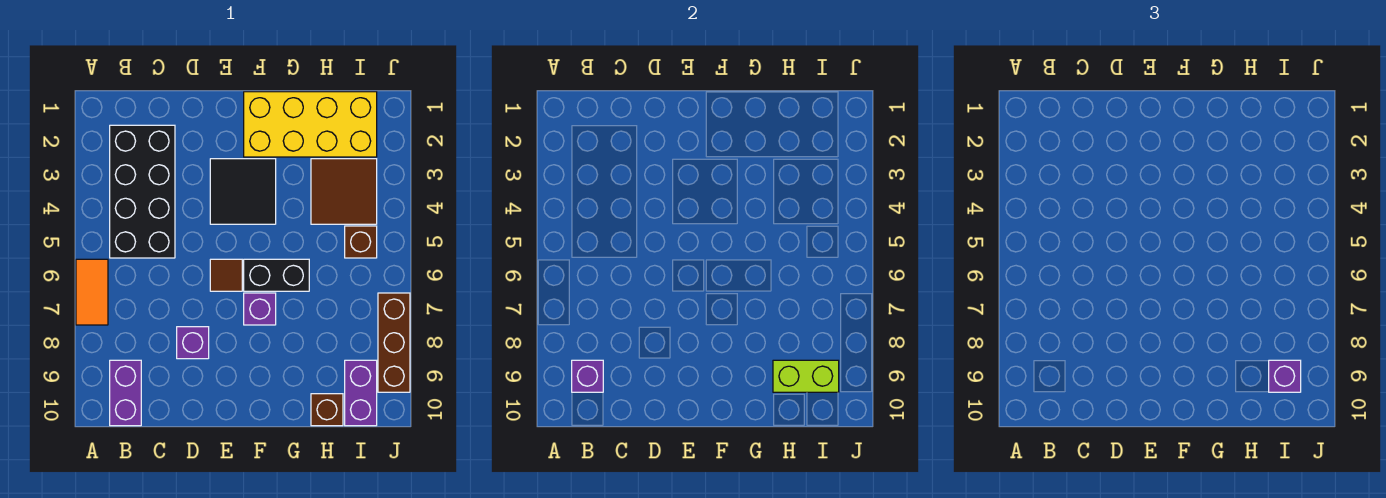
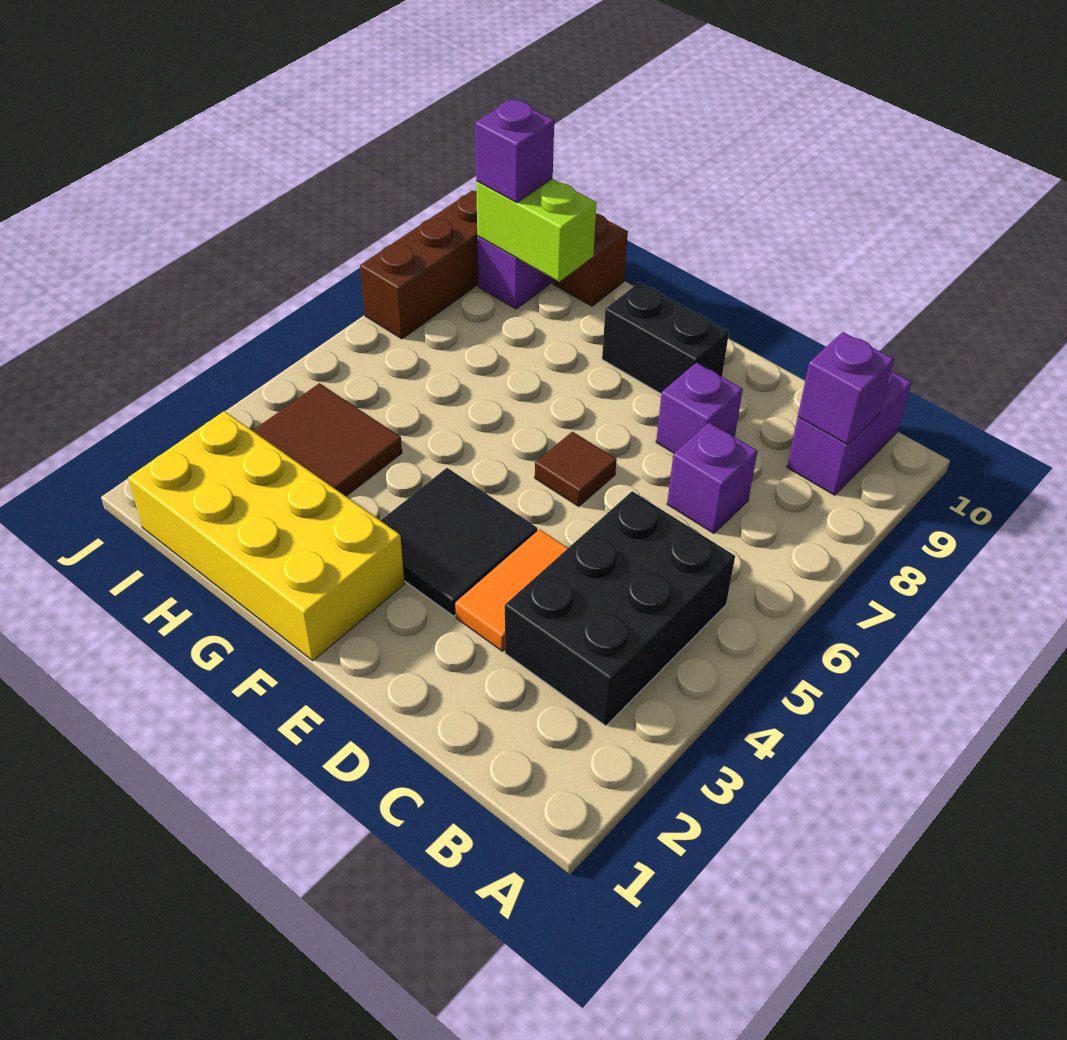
orange tile A6:A7 level 1 -> orange tile D3:D4 level 1
black brick B2:C5 level 1 -> black brick B3:C5 level 1
black brick F6:G6 level 1 -> black brick E9:F9 level 1
purple brick F7 level 1 -> purple brick C7 level 1
brown brick I5 level 1 -> none

